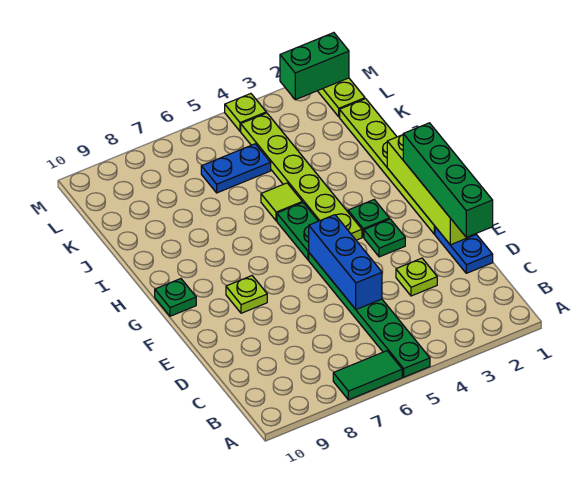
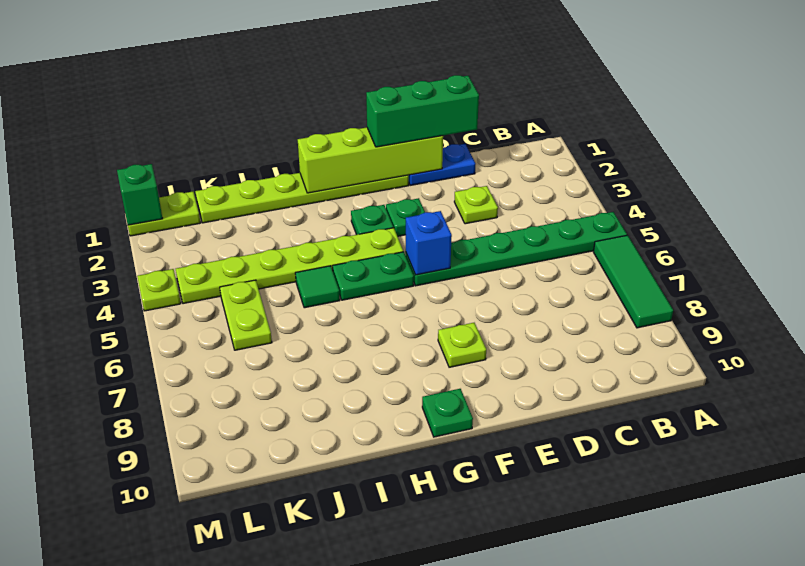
green tile A6:A7 level 1 -> green tile A6:A8 level 1
green brick D1:G1 level 3 -> green brick D1:F1 level 3
blue brick D5:F5 level 2 -> blue brick F5 level 2
lime tile I5 level 1 -> green tile I5 level 1
blue plate K5:K6 level 1 -> lime plate K5:K6 level 1
green brick M1:M2 level 2 -> green brick M1 level 2

